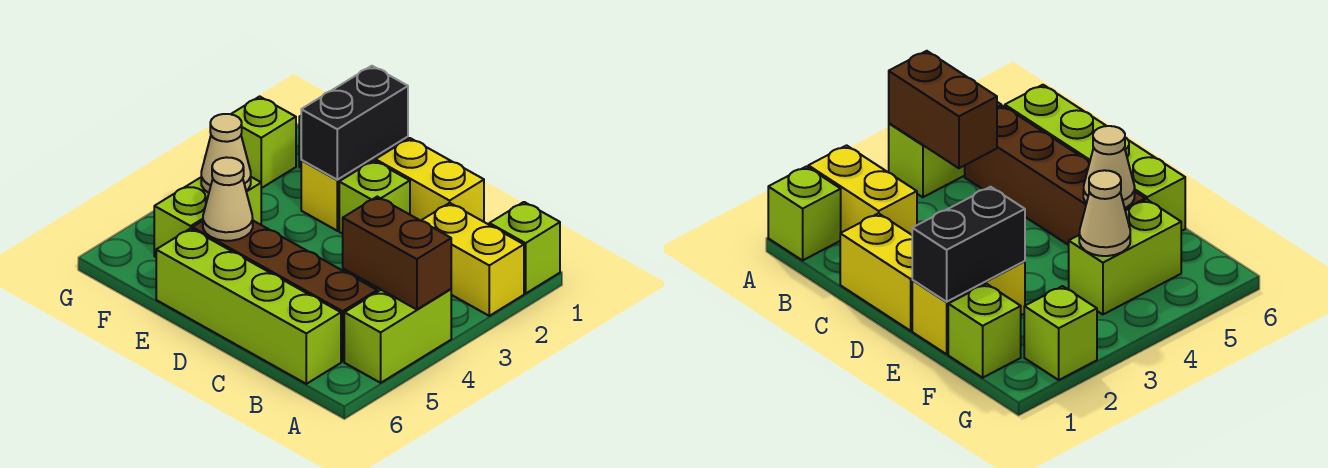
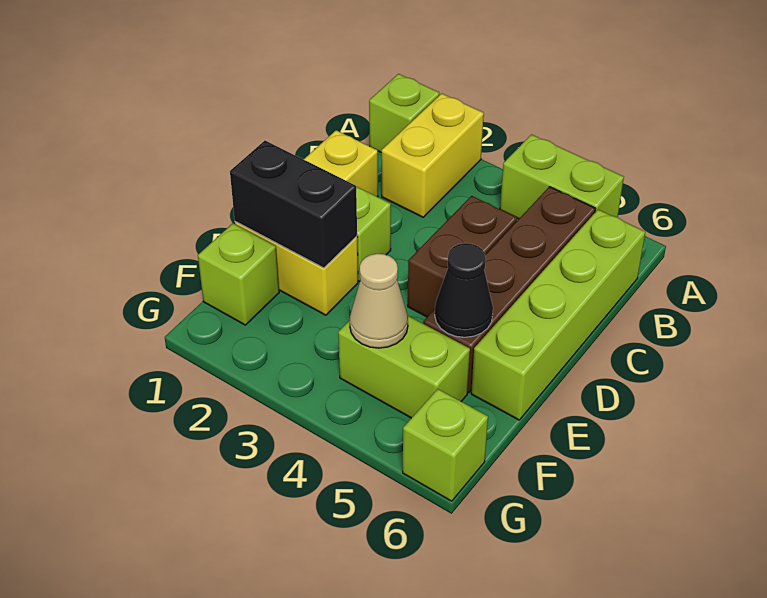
brown brick A4:B4 level 2 -> brown brick C4:D4 level 1
tan cone E5 level 2 -> black cone E5 level 2
lime brick G2 level 1 -> lime brick G6 level 1

